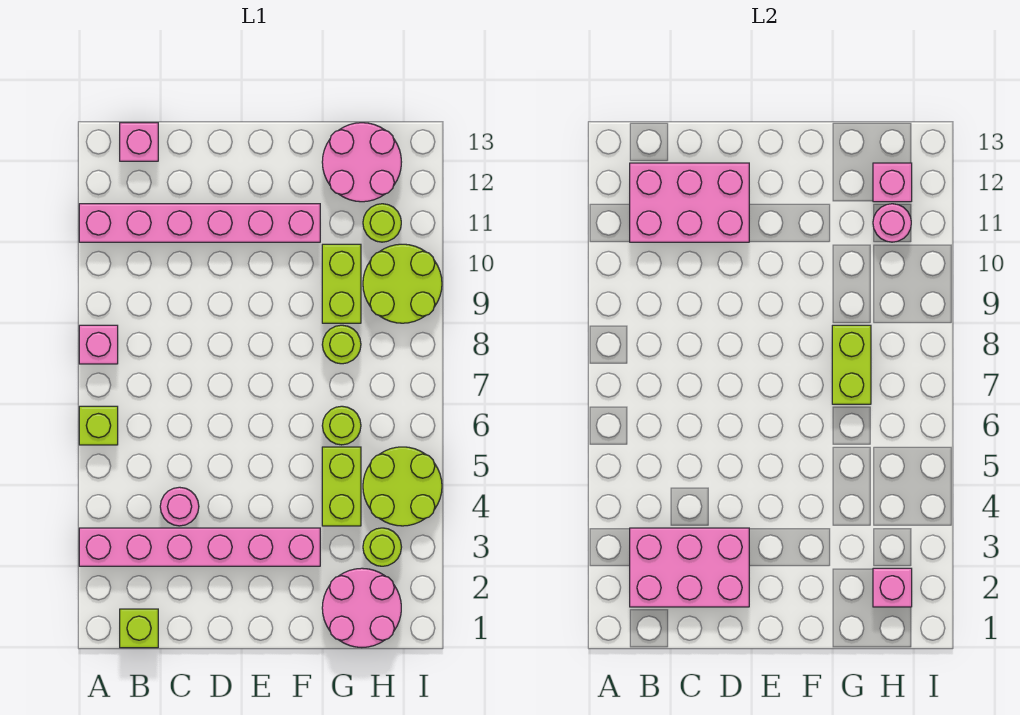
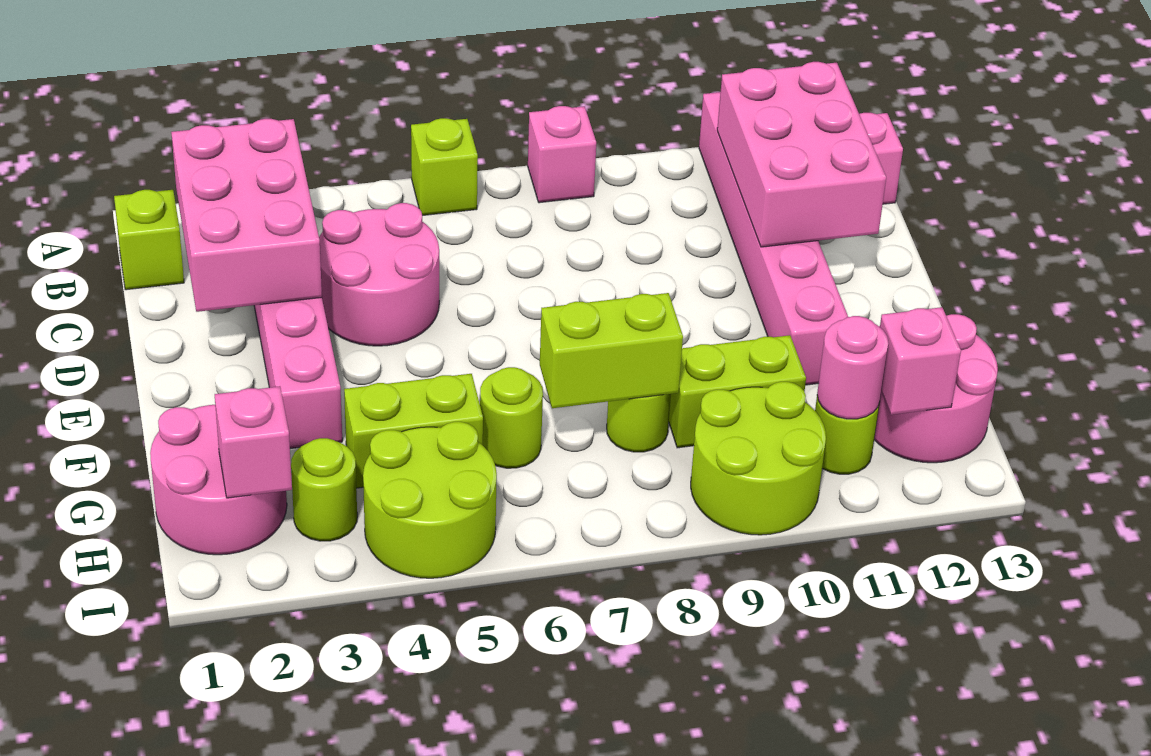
pink round brick C4 level 1 -> pink round brick C4:D5 level 1

